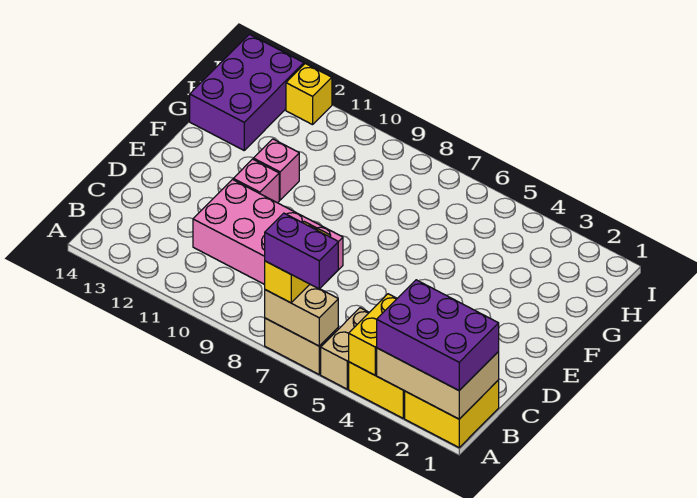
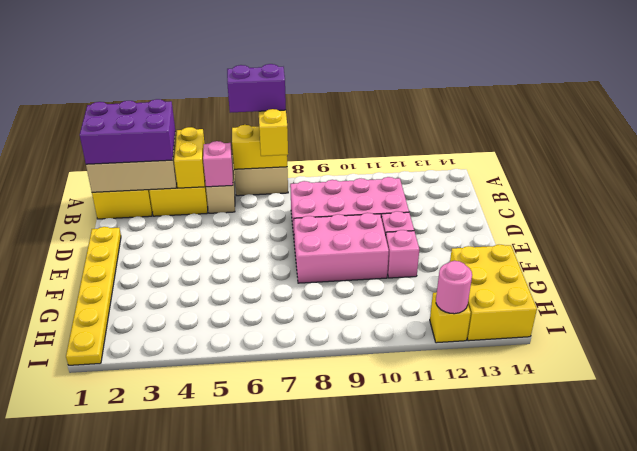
tan brick A6:A7 level 2 -> yellow brick A6:A7 level 2
none -> pink brick B5 level 2
none -> yellow plate D1:I1 level 1
none -> pink brick E8:F10 level 1
purple brick G13:I14 level 1 -> yellow brick G13:I14 level 1
none -> pink round brick I12 level 2

